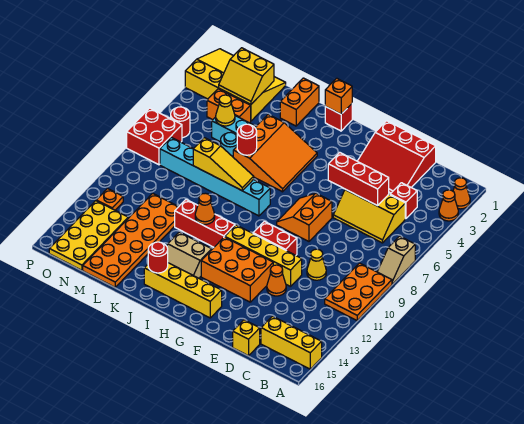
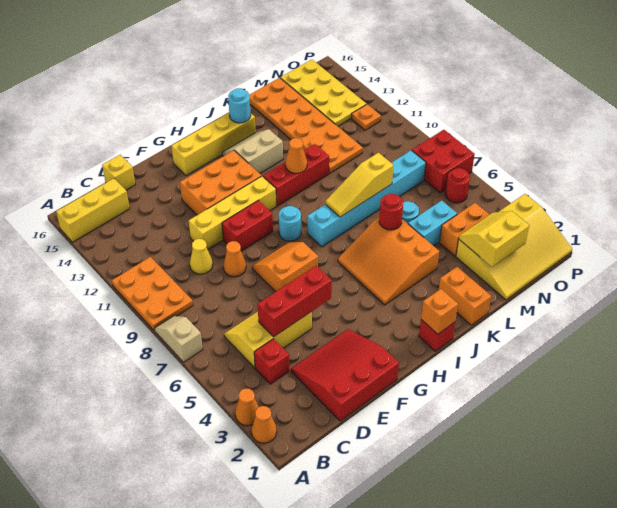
orange cone E12 level 1 -> orange cone E9 level 1
orange slope F7:G8 level 1 top F -> orange slope F7:G8 level 1 top 7
none -> cyan round brick H9 level 1
red round brick J15 level 2 -> cyan round brick J15 level 2
yellow cone M5 level 2 -> none

